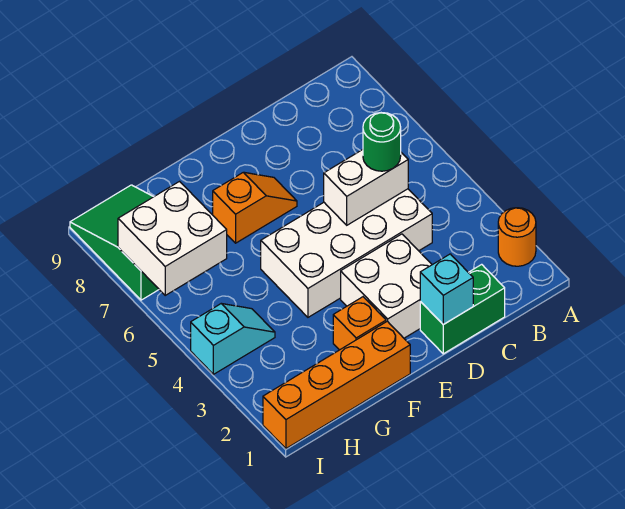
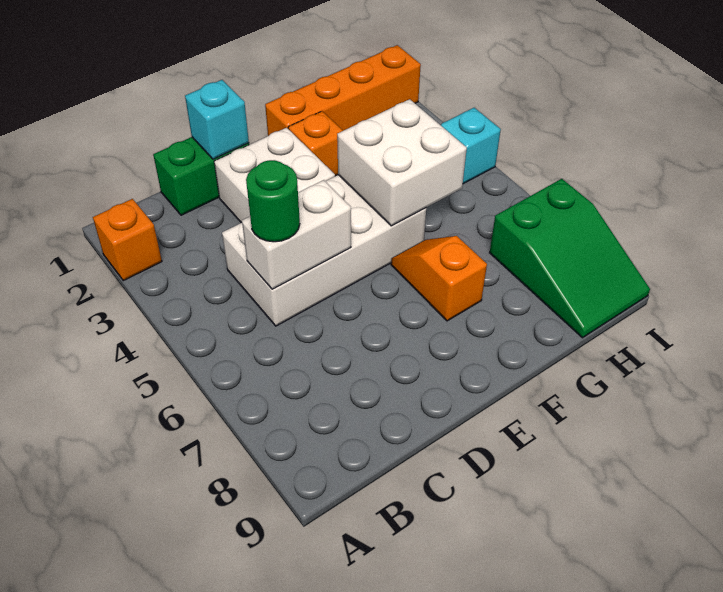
orange round brick A2 level 1 -> orange brick A2 level 1
orange slope E7:F7 level 1 top F -> orange slope F6:F7 level 1 top 7
white brick H6:I7 level 2 -> white brick F4:G5 level 2

